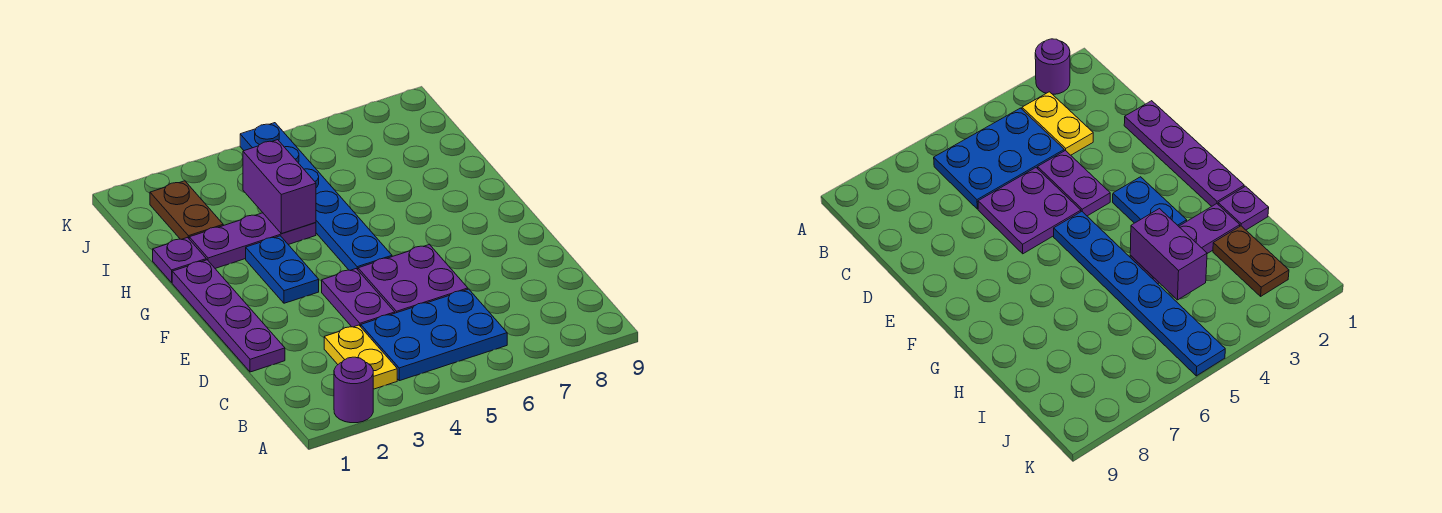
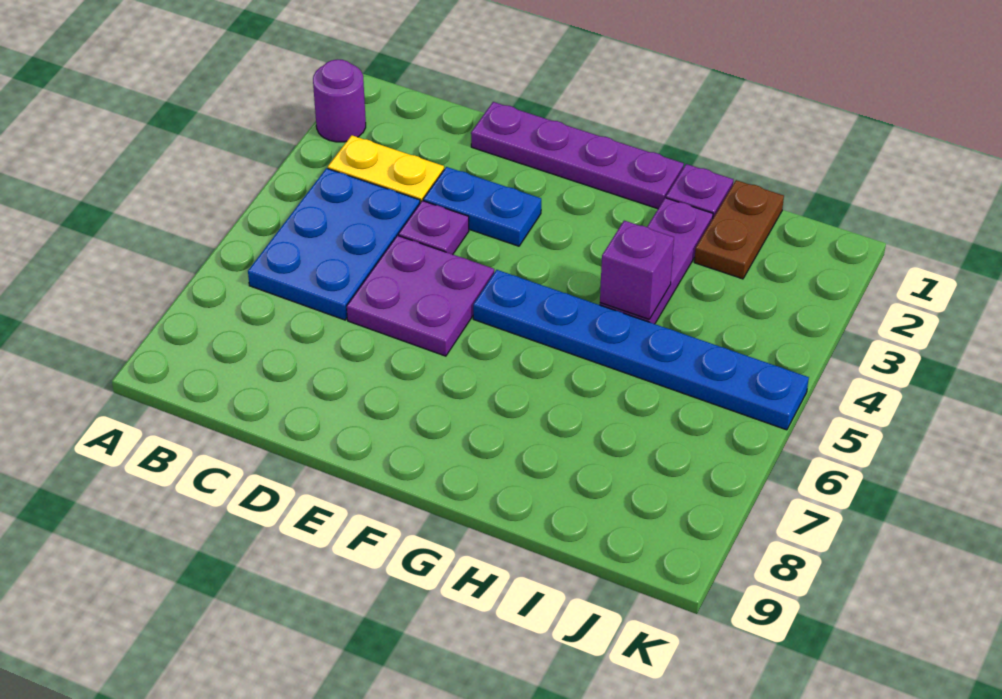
purple plate D4:E4 level 1 -> purple plate D4 level 1
blue plate F3:G3 level 1 -> blue plate D3:E3 level 1
purple brick H4:I4 level 2 -> purple brick H4 level 2
brown plate I2:J2 level 1 -> brown plate I1:I2 level 1

